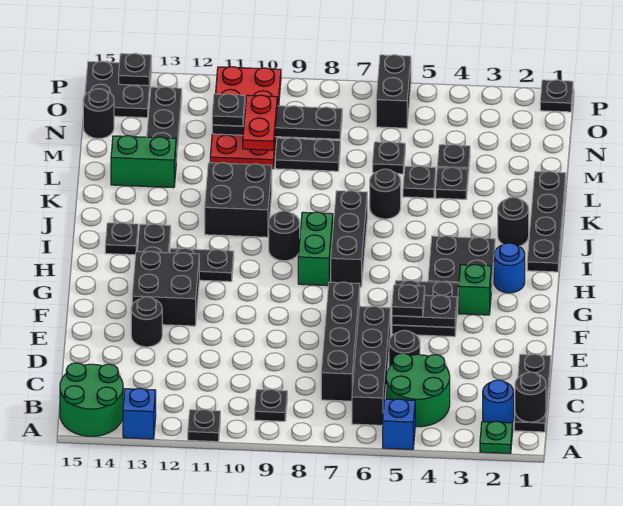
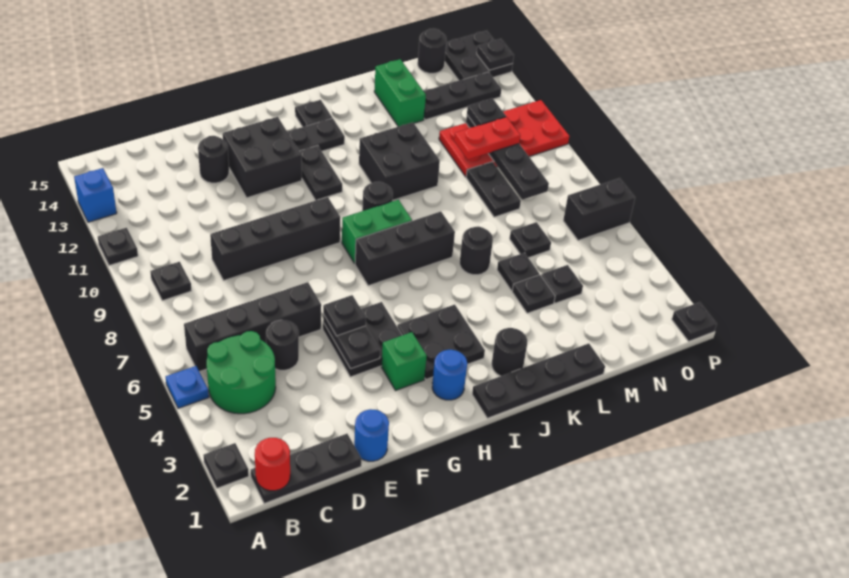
green plate A2 level 1 -> black plate A2 level 1
blue brick A5 level 1 -> blue plate A5 level 1
green round brick A14:B15 level 1 -> none
black round brick B1 level 2 -> red round brick B1 level 2
blue round brick B2 level 1 -> blue round brick E1 level 1
black brick C7:F7 level 1 -> black brick D9:G9 level 1

